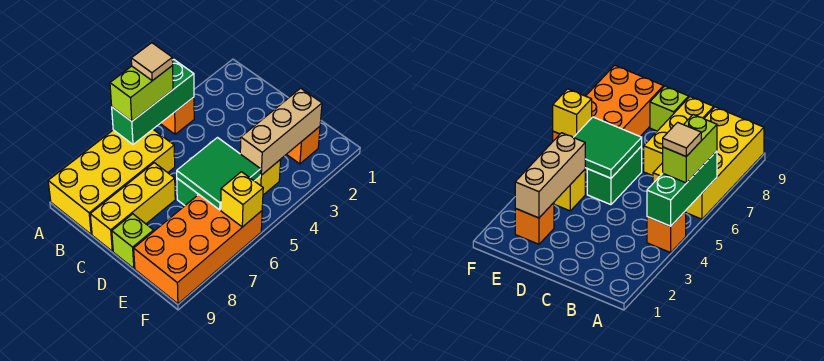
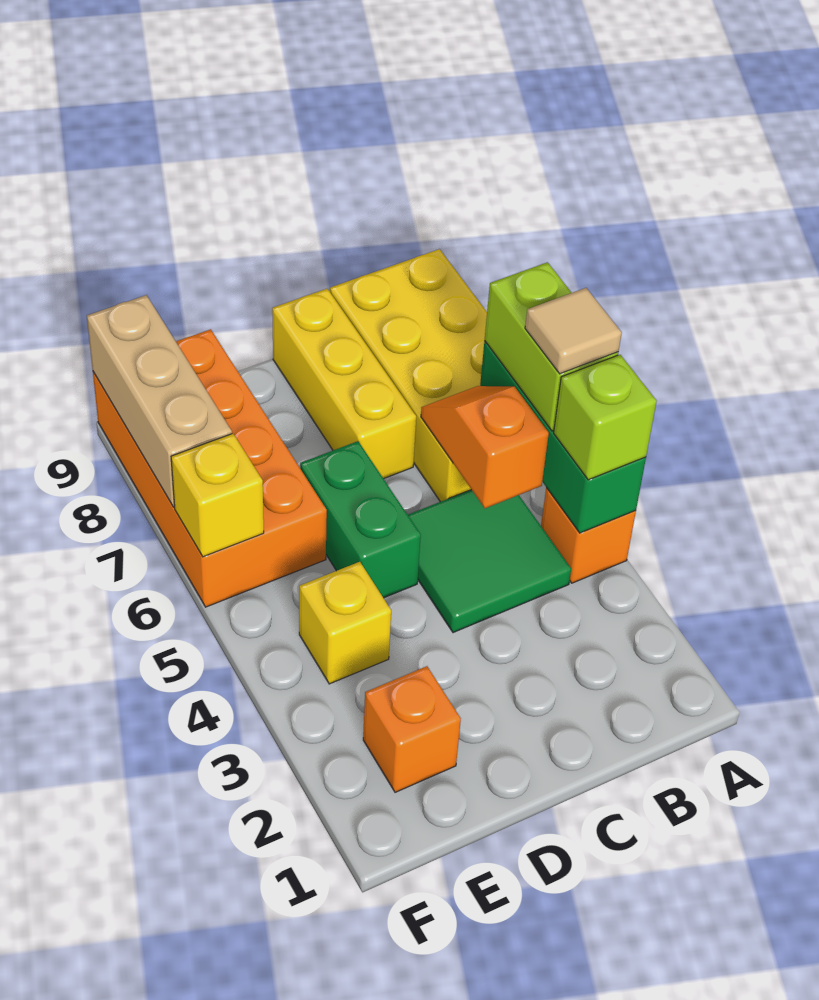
none -> orange slope B5:B6 level 2 top 5
green tile D5:E6 level 2 -> green tile B4:C5 level 1
lime brick D9 level 1 -> lime brick A4 level 3
tan brick E2:E4 level 2 -> tan brick F7:F9 level 2

